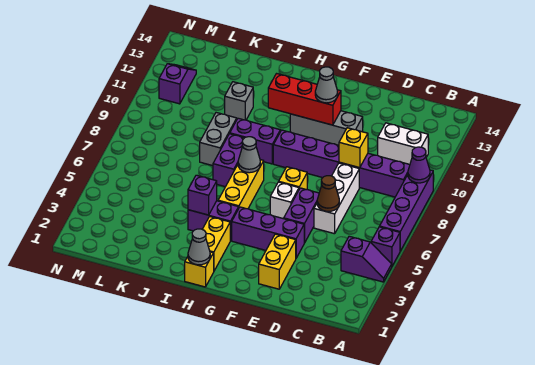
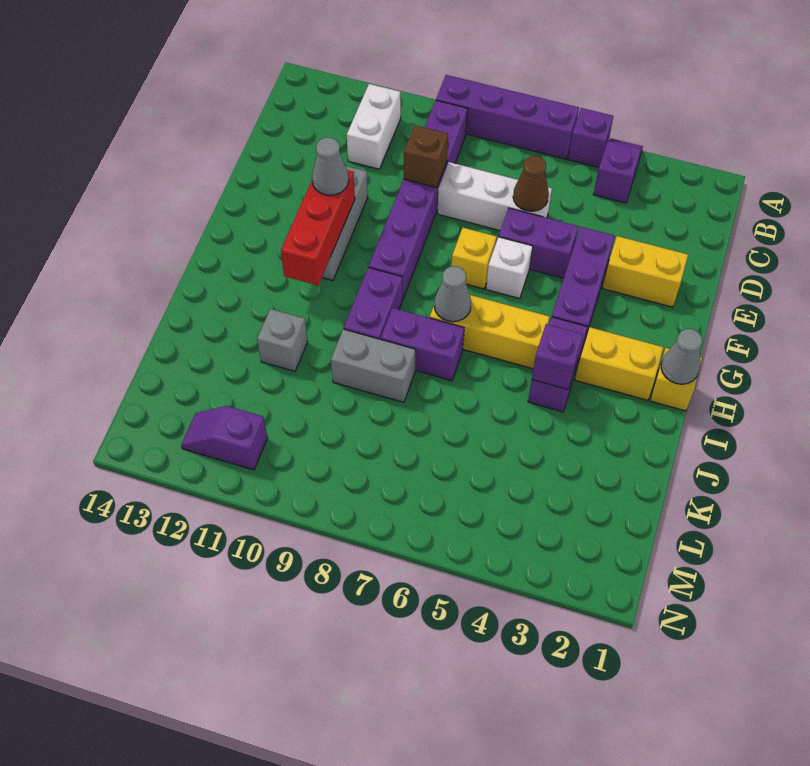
purple cone A9 level 2 -> none
yellow brick D9 level 2 -> brown brick D9 level 2

